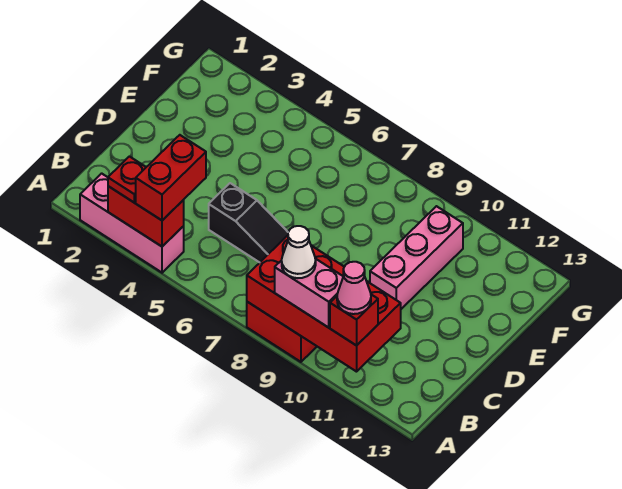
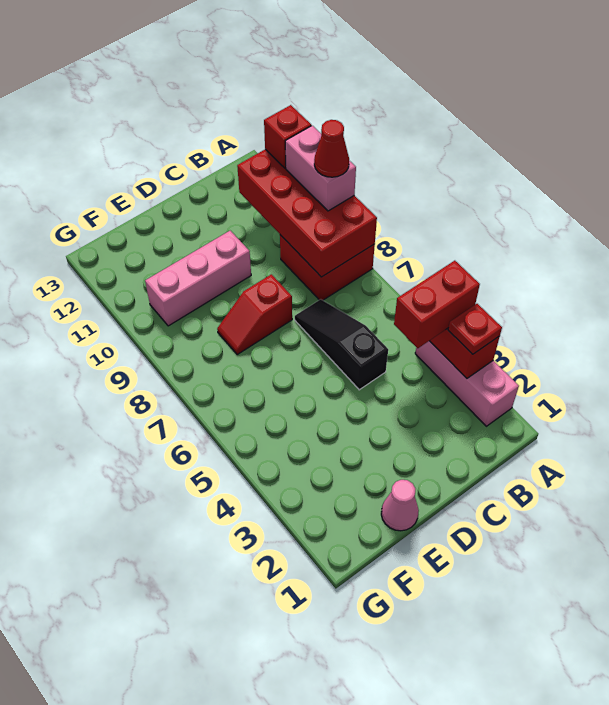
white cone A9 level 4 -> red cone A9 level 4
pink cone A11 level 4 -> pink cone E1 level 1
none -> red slope D8:E8 level 1 top D

